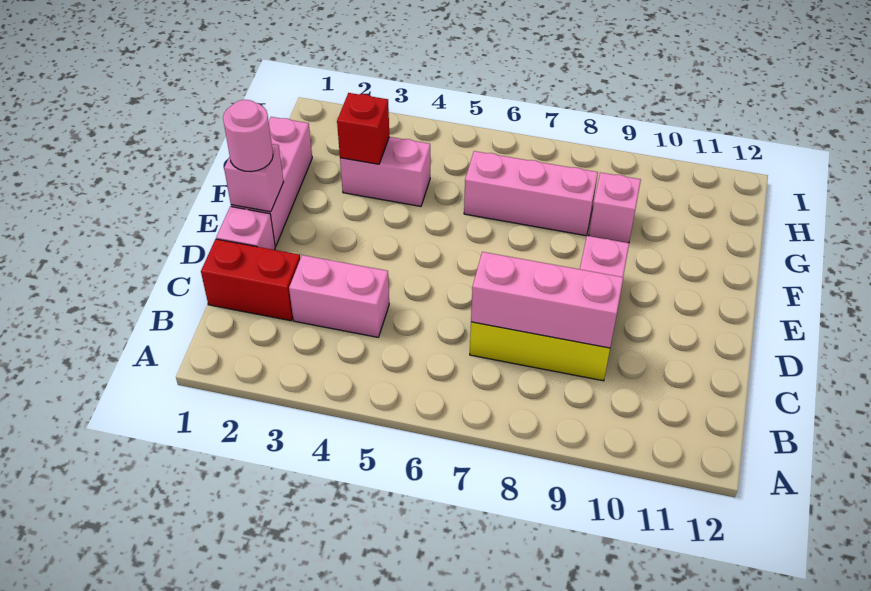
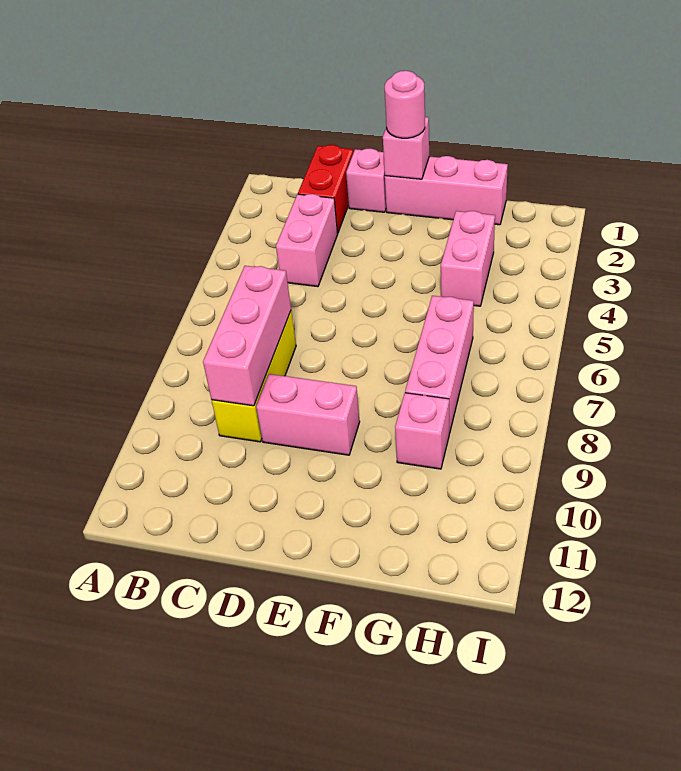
red brick G3 level 2 -> none

